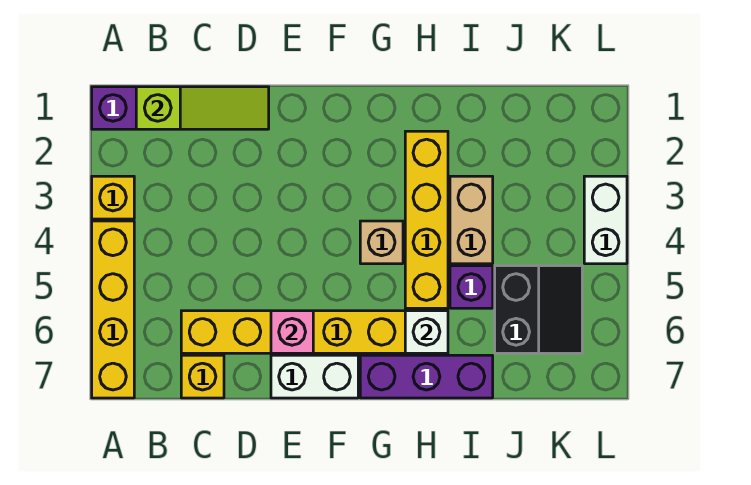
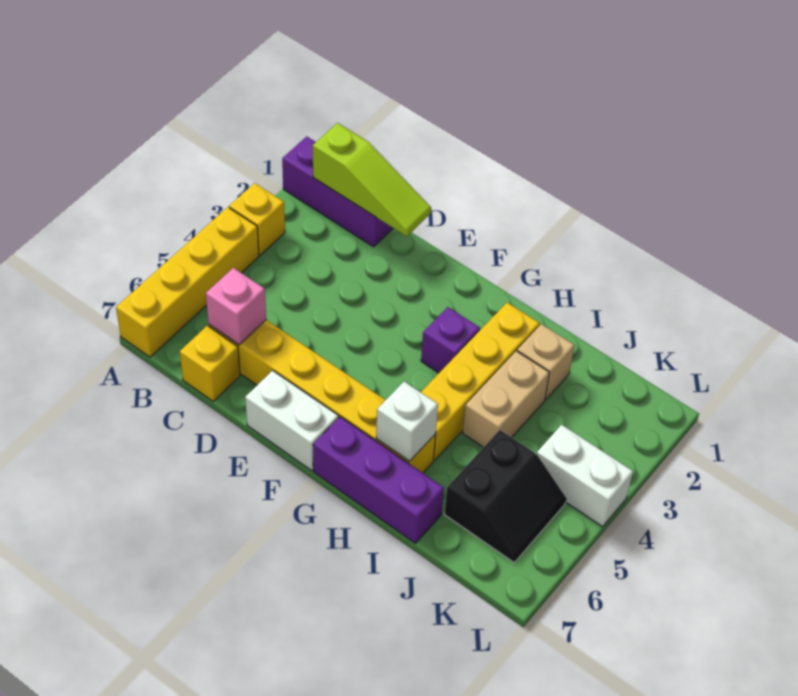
pink brick E6 level 2 -> pink brick C6 level 2
tan brick G4 level 1 -> tan brick I2 level 1
purple brick I5 level 1 -> purple brick G3 level 1
white brick L3:L4 level 1 -> white brick K4:L4 level 1

